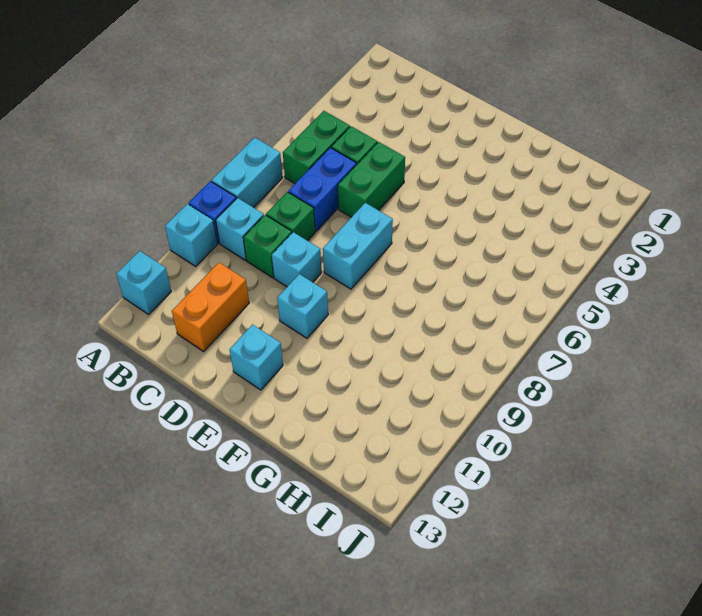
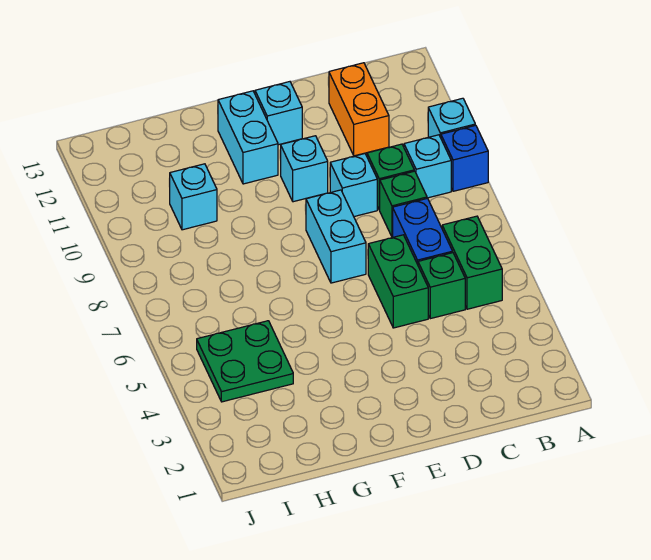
cyan brick A7:A8 level 1 -> cyan brick F11:F12 level 1
cyan brick A12 level 1 -> cyan brick H10 level 1
none -> green plate H4:I5 level 1

